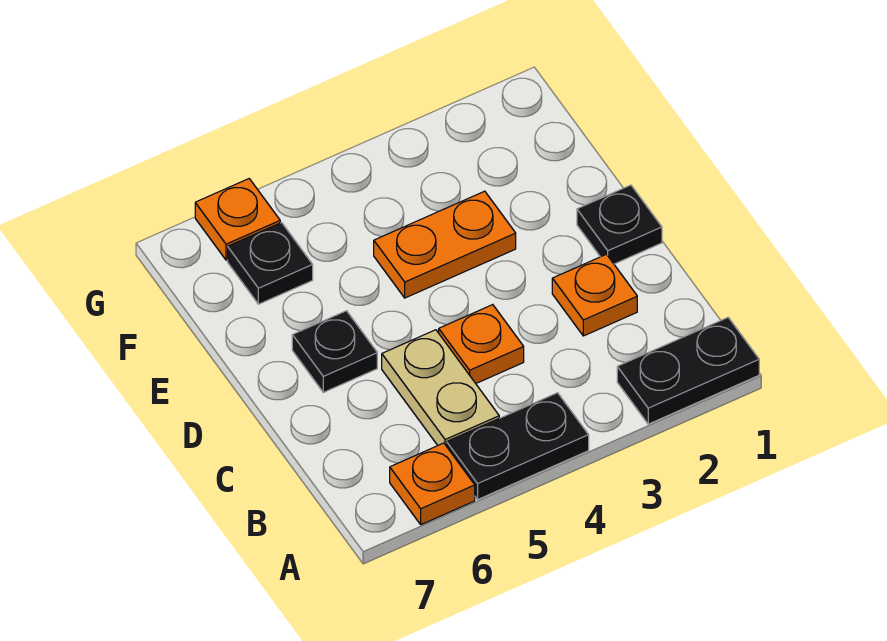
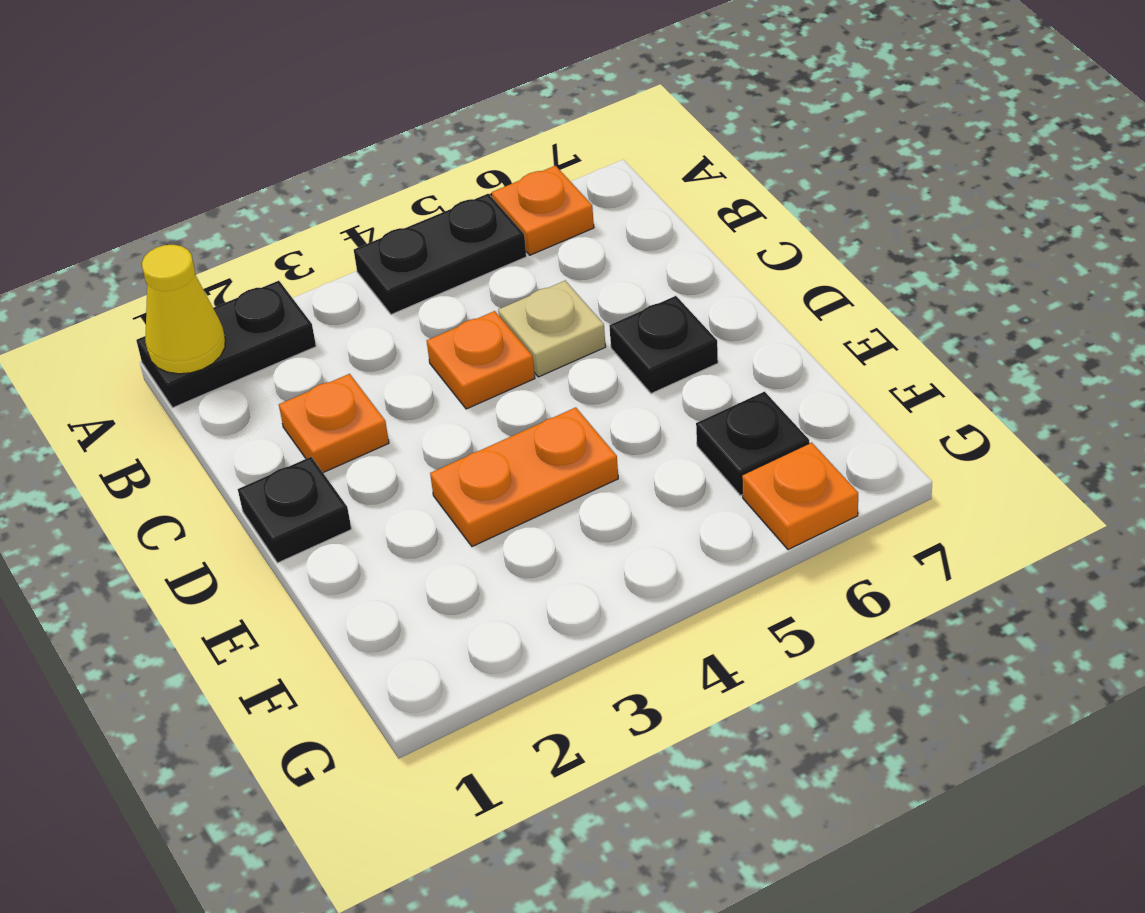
none -> yellow cone A1 level 2
tan plate B5:C5 level 1 -> tan plate C5 level 1

